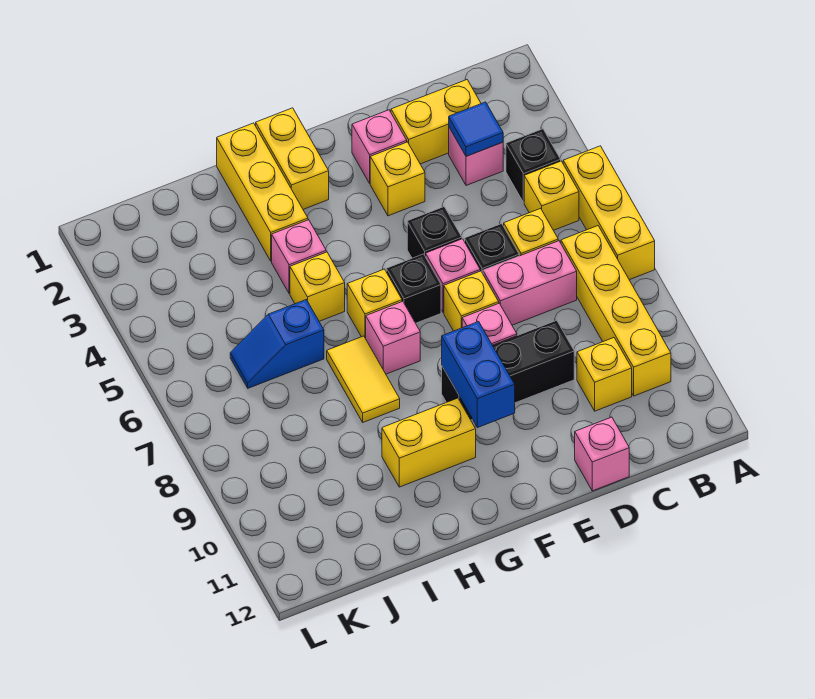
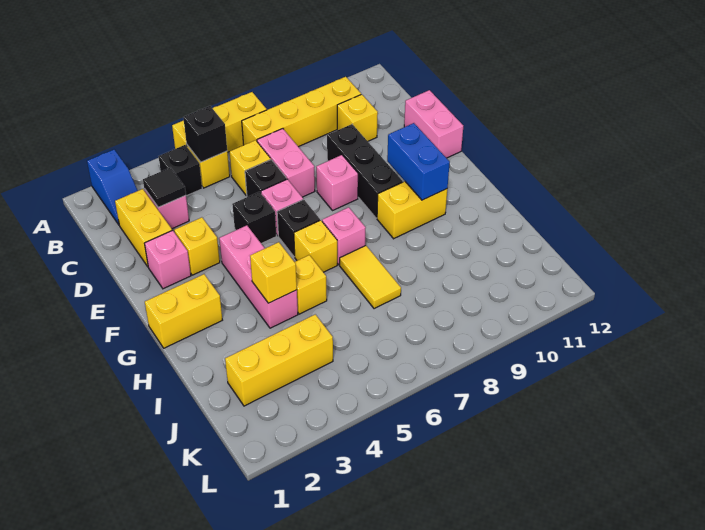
none -> black brick B5 level 2
blue tile C3 level 2 -> black tile C3 level 2
pink brick D12 level 1 -> pink brick D12:E12 level 1
yellow brick E7 level 1 -> yellow brick H4 level 2
blue brick F9:F10 level 2 -> blue brick F10:G10 level 2
yellow brick G10:H10 level 1 -> yellow brick G9:G10 level 1
yellow brick H1:H3 level 1 -> yellow brick J2:J4 level 1
pink brick H4 level 1 -> pink brick F4:H4 level 1
yellow tile H7:H8 level 1 -> yellow tile H7:I7 level 1
blue slope I6:J6 level 1 top I -> blue slope A2:B2 level 1 top A

